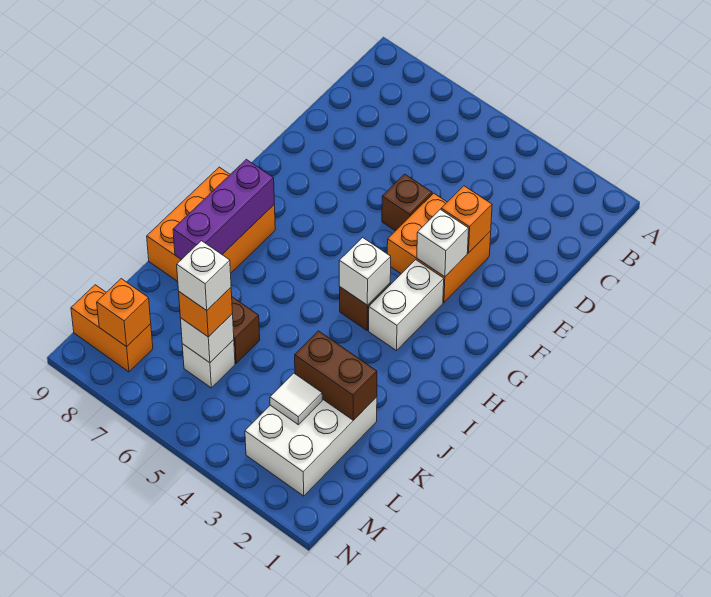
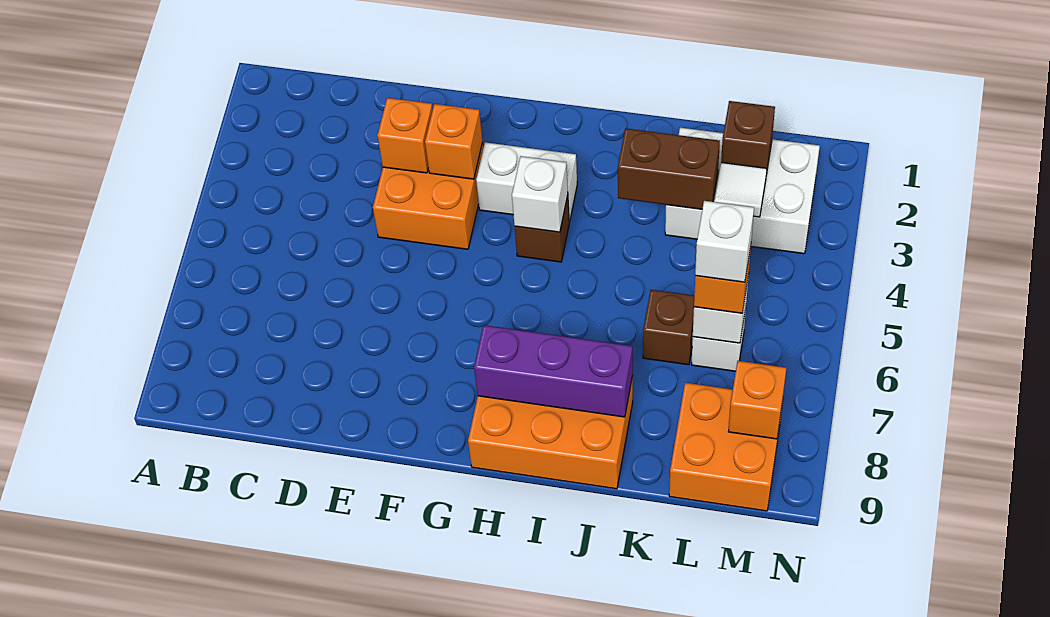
brown brick E5 level 1 -> brown brick L2 level 2
white brick F3 level 2 -> orange brick F3 level 2
brown brick K2:K3 level 2 -> brown brick J3:K3 level 2
orange brick M8:M9 level 1 -> orange brick L8:M9 level 1

